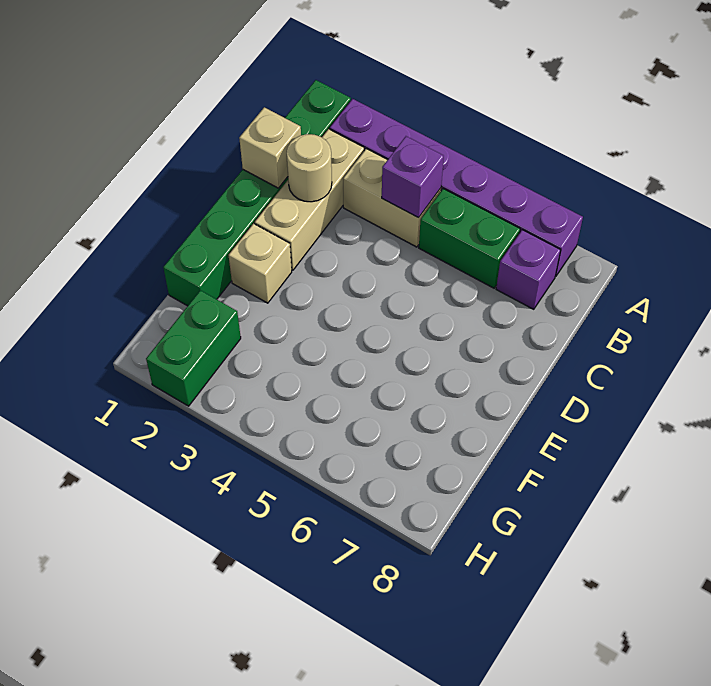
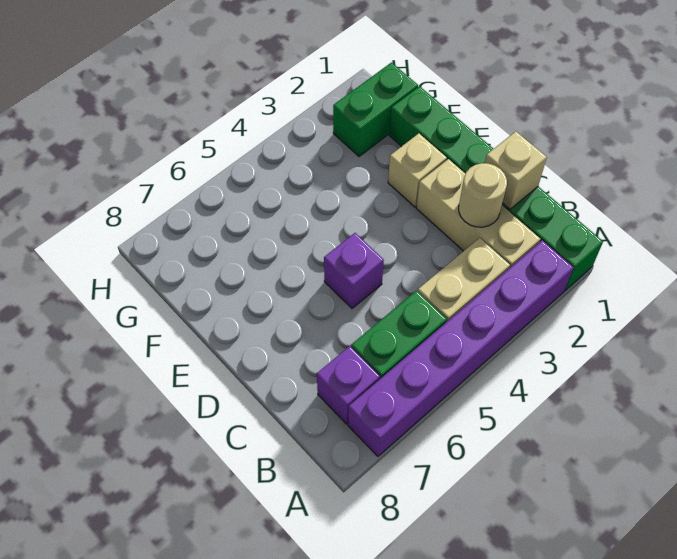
purple brick B4 level 2 -> purple brick D5 level 1
green brick G2:H2 level 1 -> green brick G1:G2 level 1

